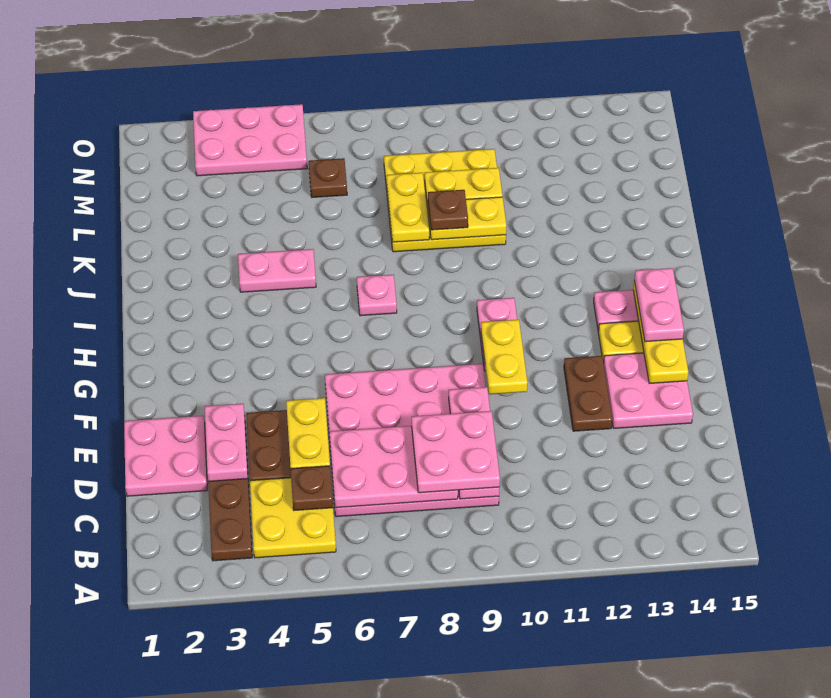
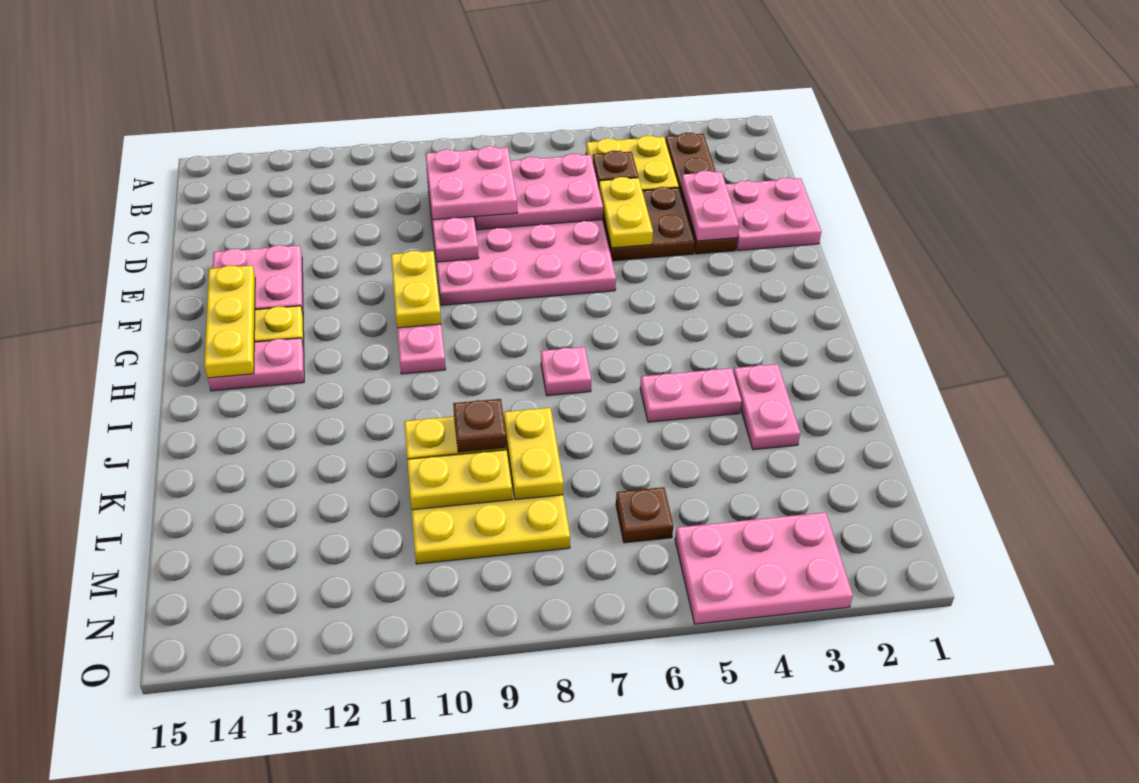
brown plate E12:F12 level 1 -> none
pink plate G14:H14 level 3 -> pink plate J3:K3 level 1

